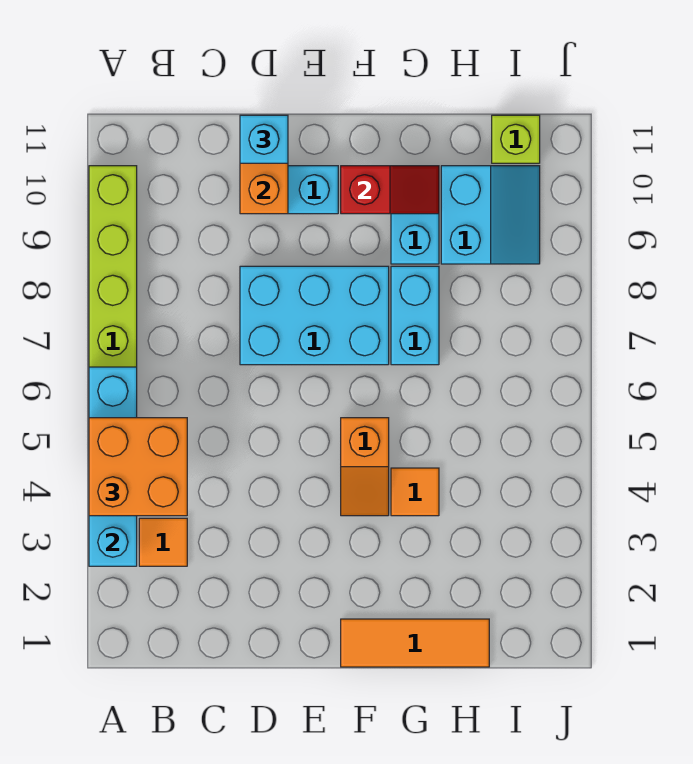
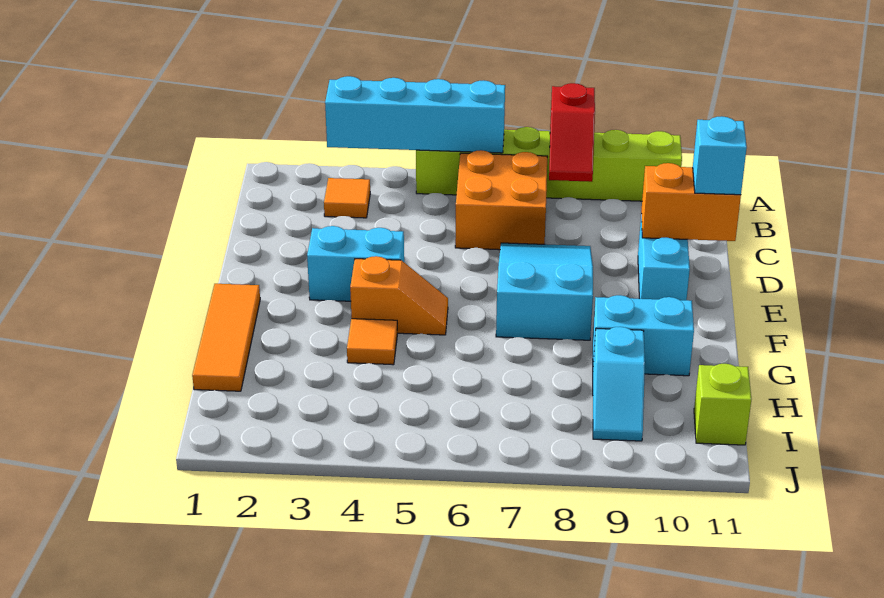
orange brick A4:B5 level 3 -> orange brick B6:C7 level 1
cyan brick D7:F8 level 1 -> cyan slope D7:F8 level 1 top F
orange slope F4:F5 level 1 top 5 -> orange slope F4:F5 level 1 top 4
red slope F10:G10 level 2 top F -> red slope A8:B8 level 2 top A
cyan brick G7:G8 level 1 -> cyan brick E3:E4 level 1
cyan slope H9:I10 level 1 top H -> cyan slope H9:I9 level 1 top H

